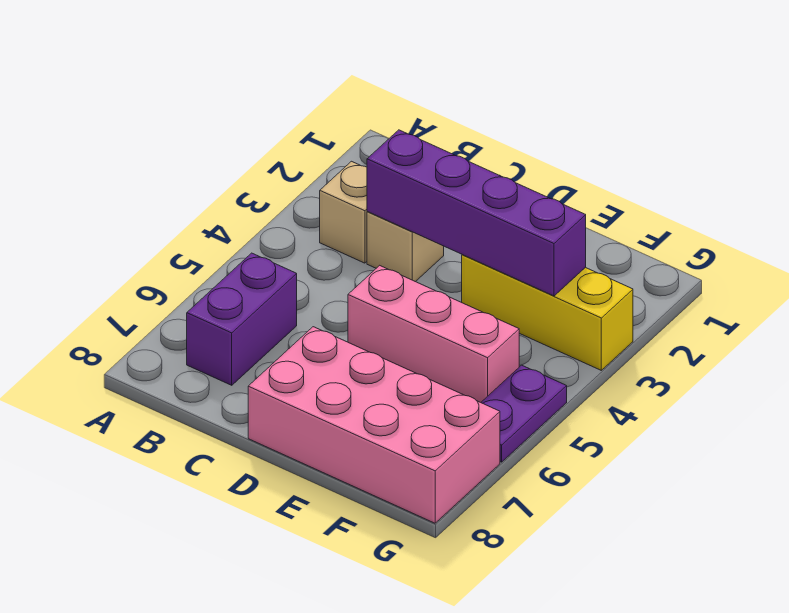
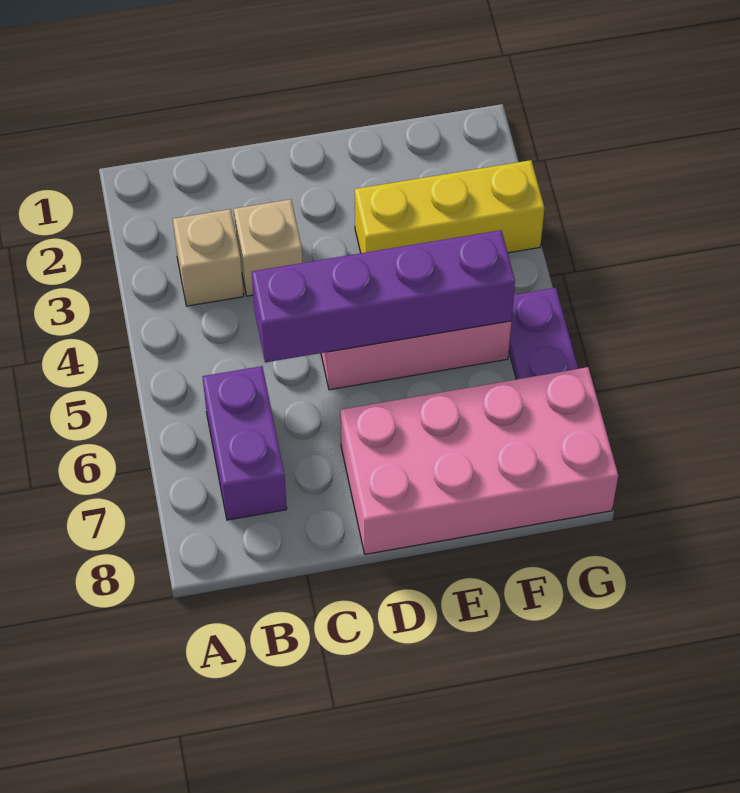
purple brick C3:F3 level 2 -> purple brick C5:F5 level 2

